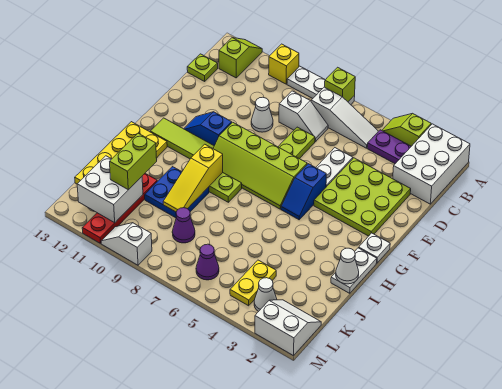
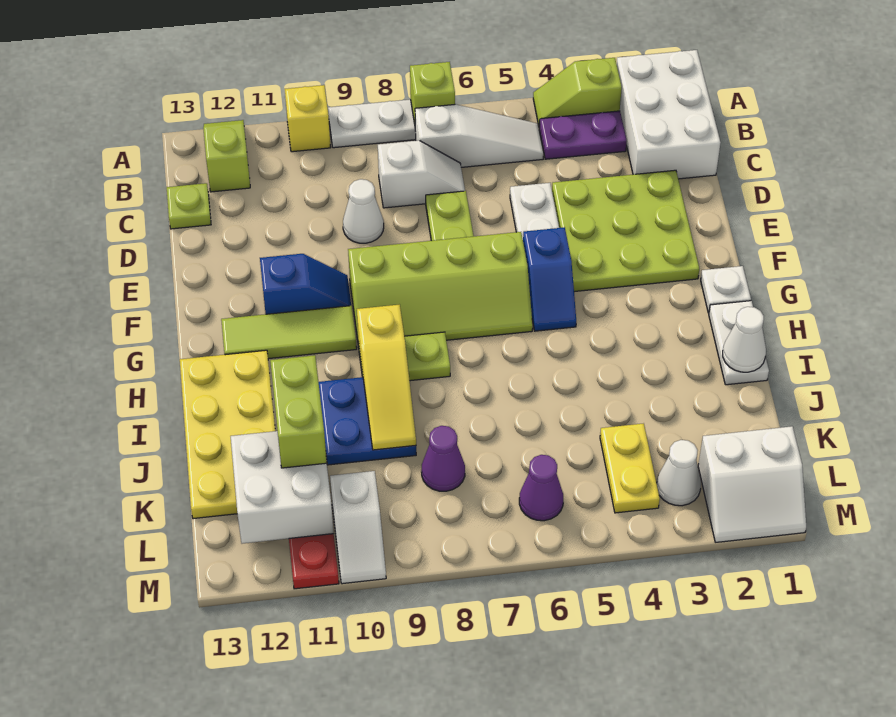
blue slope F10:F11 level 1 top 10 -> blue slope F10:F11 level 1 top 11
white slope L1:M2 level 1 top M -> white slope L1:M2 level 1 top L
white slope M9:M10 level 1 top 9 -> white slope L10:M10 level 1 top L

